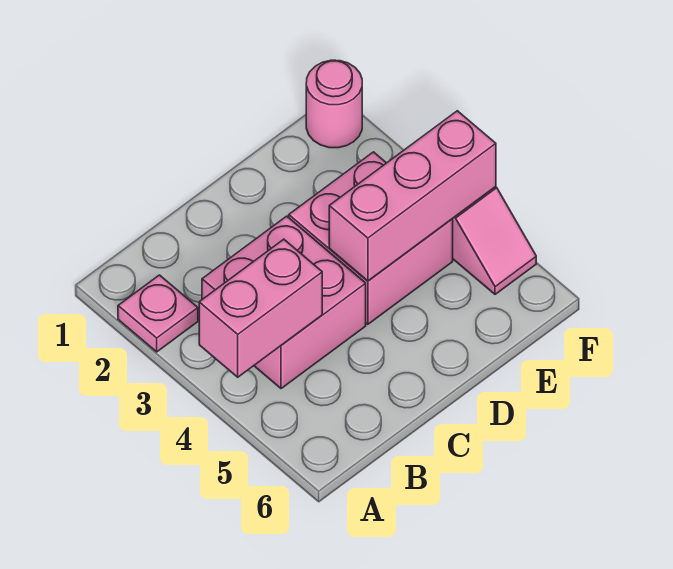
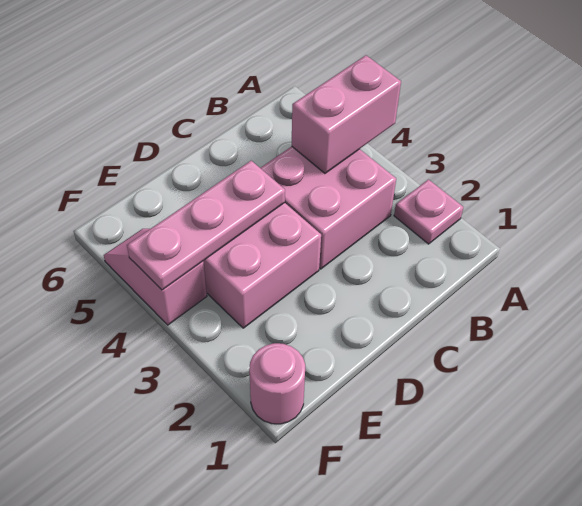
pink brick D4:F4 level 2 -> pink plate D4:F4 level 2

